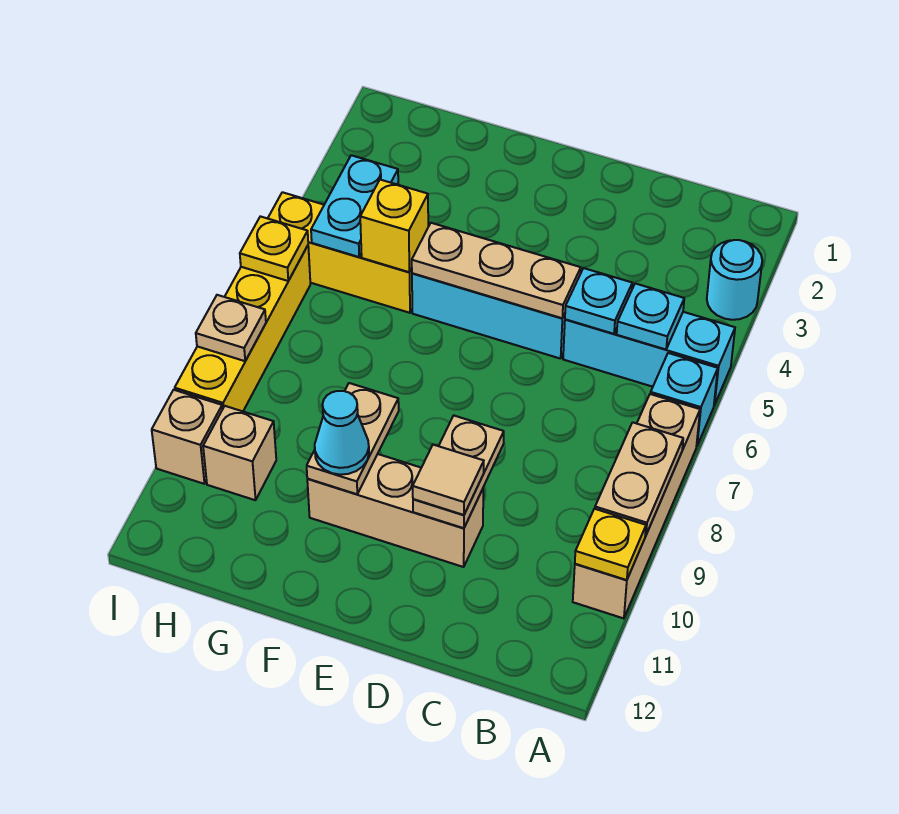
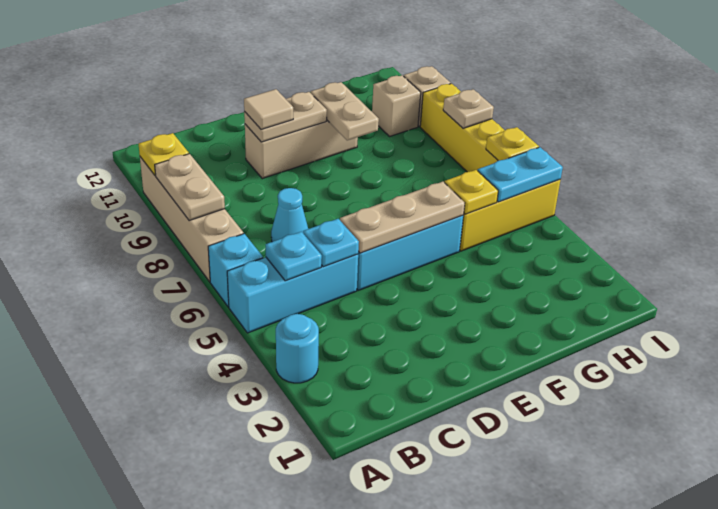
tan plate D9:D10 level 2 -> tan plate D10:E10 level 2
cyan cone F10 level 3 -> cyan cone C7 level 1
yellow brick G5 level 2 -> yellow plate G5 level 2
cyan plate H4:H5 level 2 -> cyan plate H5:I5 level 2

